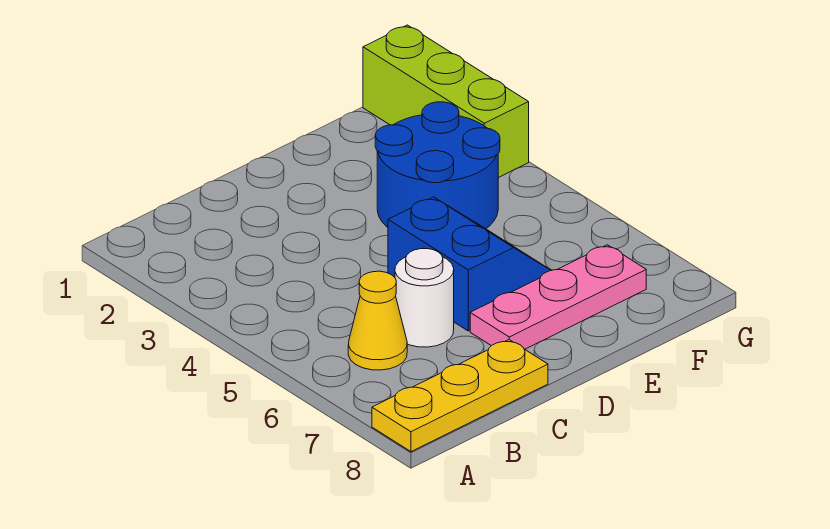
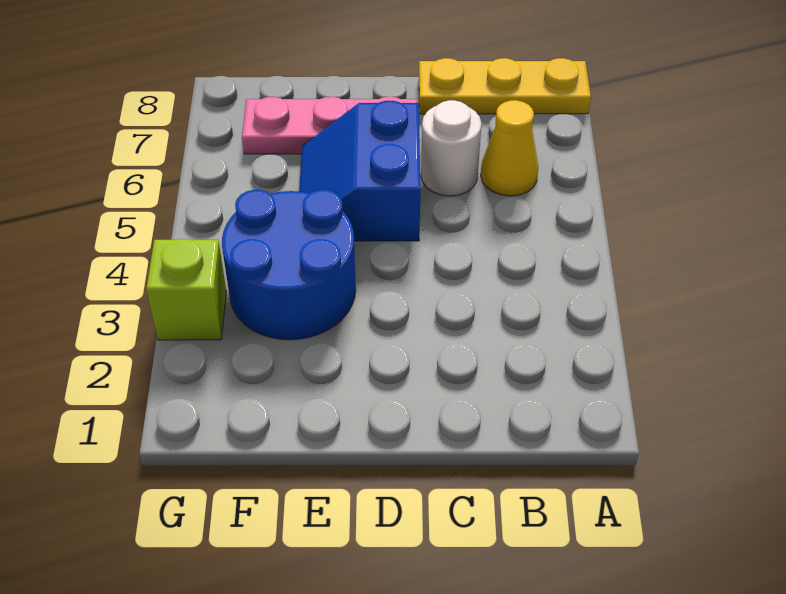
lime brick G1:G3 level 1 -> lime brick G3 level 1

